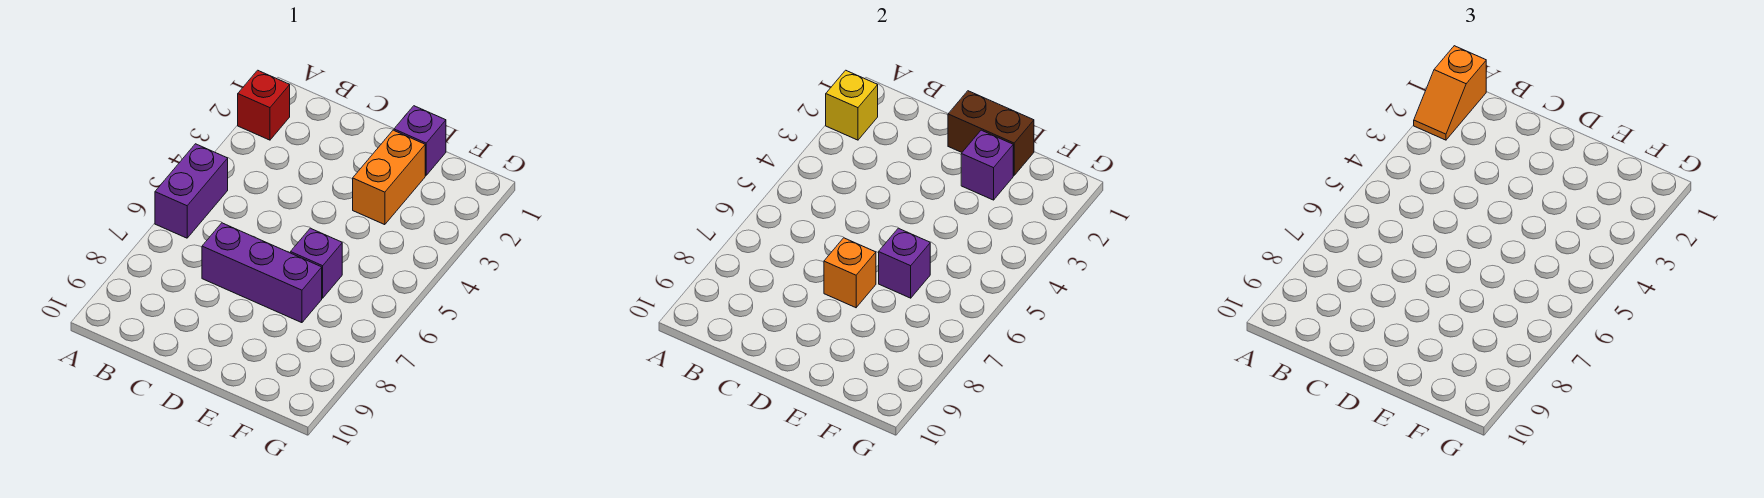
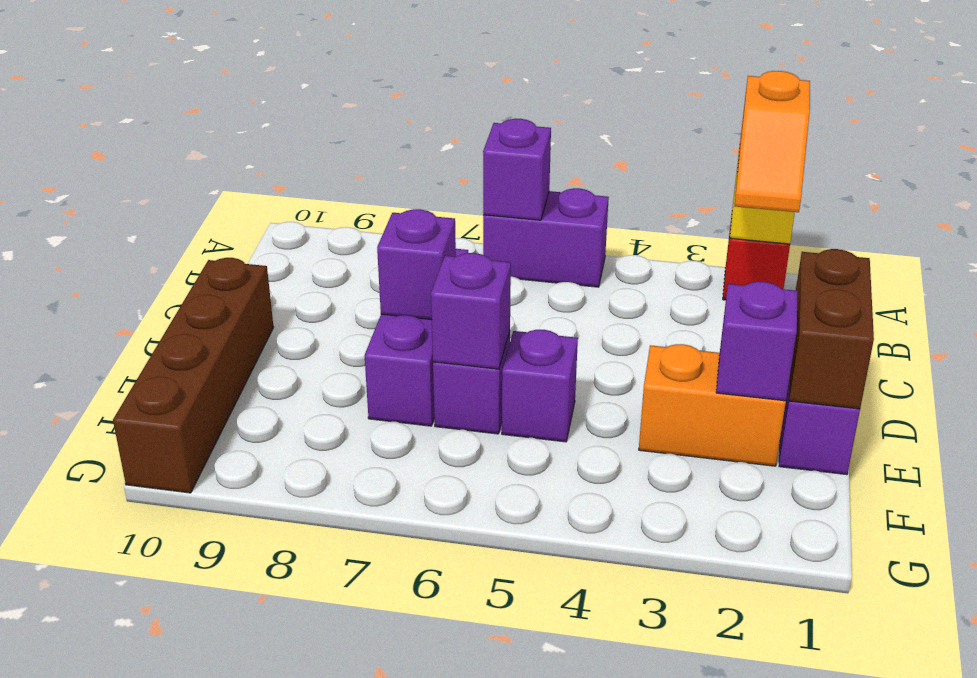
orange slope A1:A2 level 3 top 1 -> orange slope A2:B2 level 3 top A
none -> purple brick A6 level 2
orange brick D7 level 2 -> purple brick D7 level 2
none -> brown brick D10:G10 level 1
none -> purple brick E5 level 1

